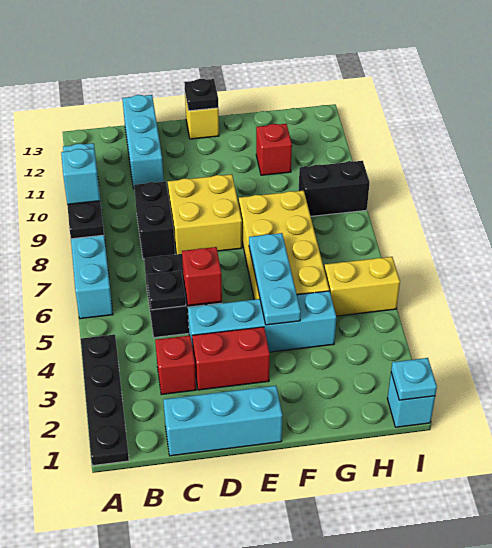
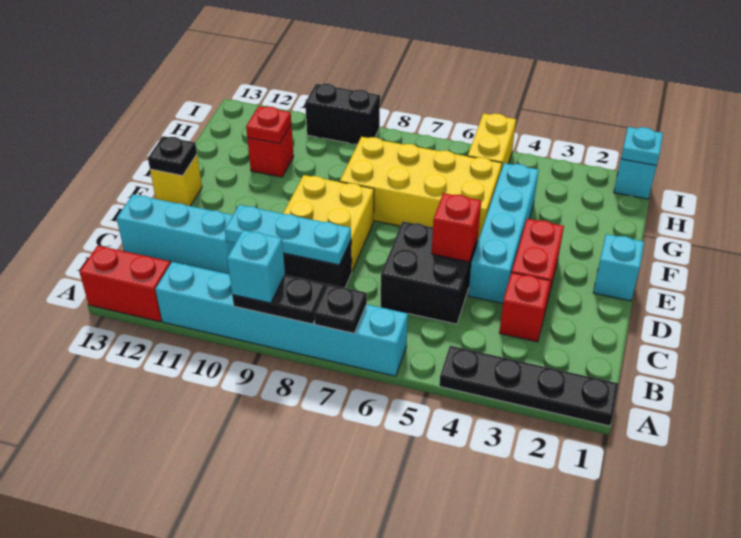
none -> red brick A12:A13 level 1
cyan brick C1:E1 level 1 -> cyan brick E1 level 1
black plate C5 level 2 -> black plate A7 level 2
cyan plate F4:F6 level 2 -> cyan plate C8:C10 level 2
none -> red plate G11 level 2
black brick H9:I9 level 1 -> black brick I9:I10 level 1

